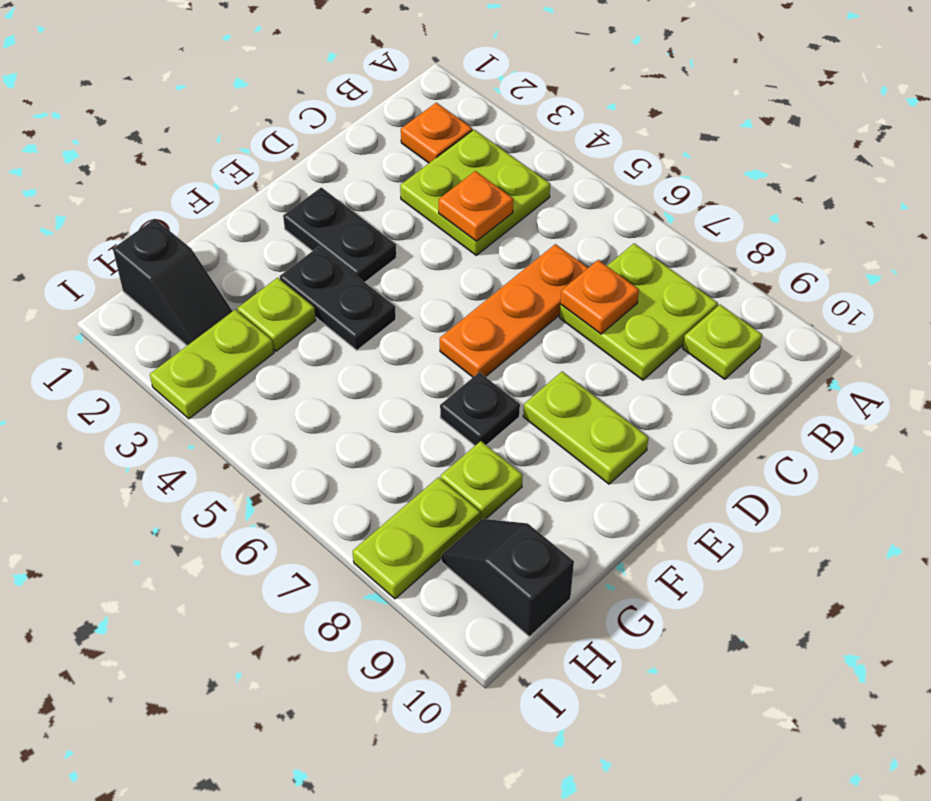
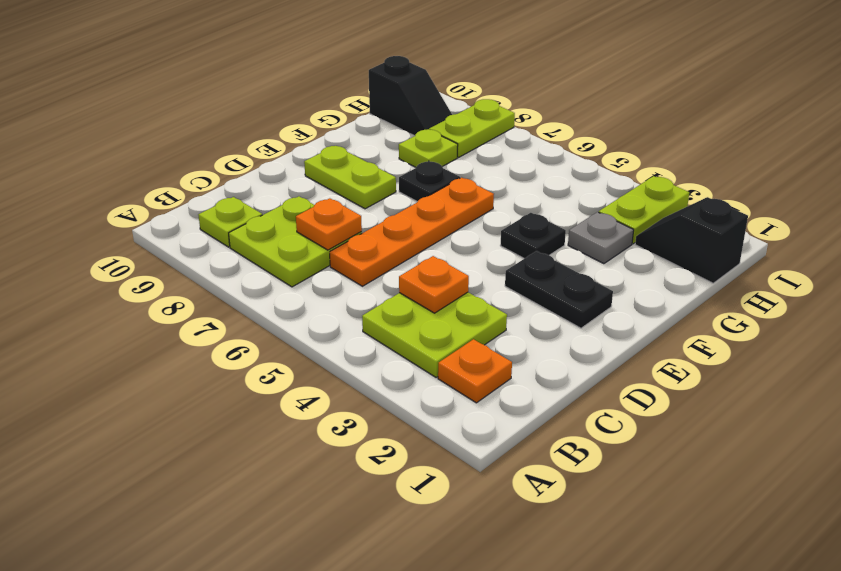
orange plate C6:E6 level 1 -> orange plate C6:F6 level 1
black plate F3:F4 level 1 -> black plate F4 level 1
lime plate G3 level 1 -> grey plate G3 level 1

